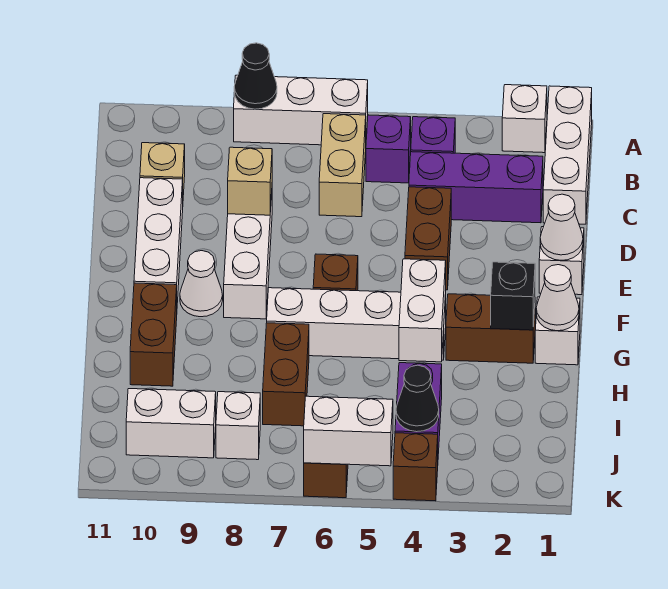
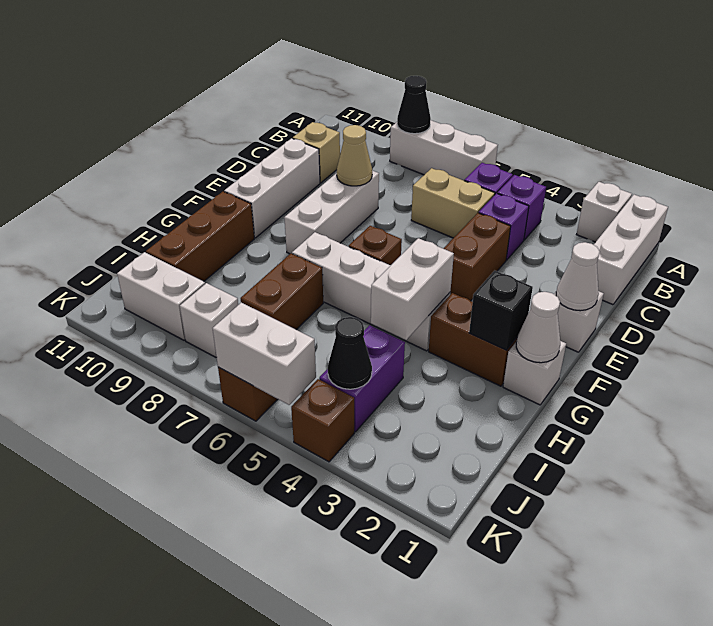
tan brick B6:C6 level 1 -> tan brick C5:C6 level 1
purple brick C2:C4 level 1 -> purple brick C4 level 1
tan brick D8 level 2 -> tan cone D8 level 2
white cone F9 level 1 -> none
brown brick G10:H10 level 1 -> brown brick G10:I10 level 1

